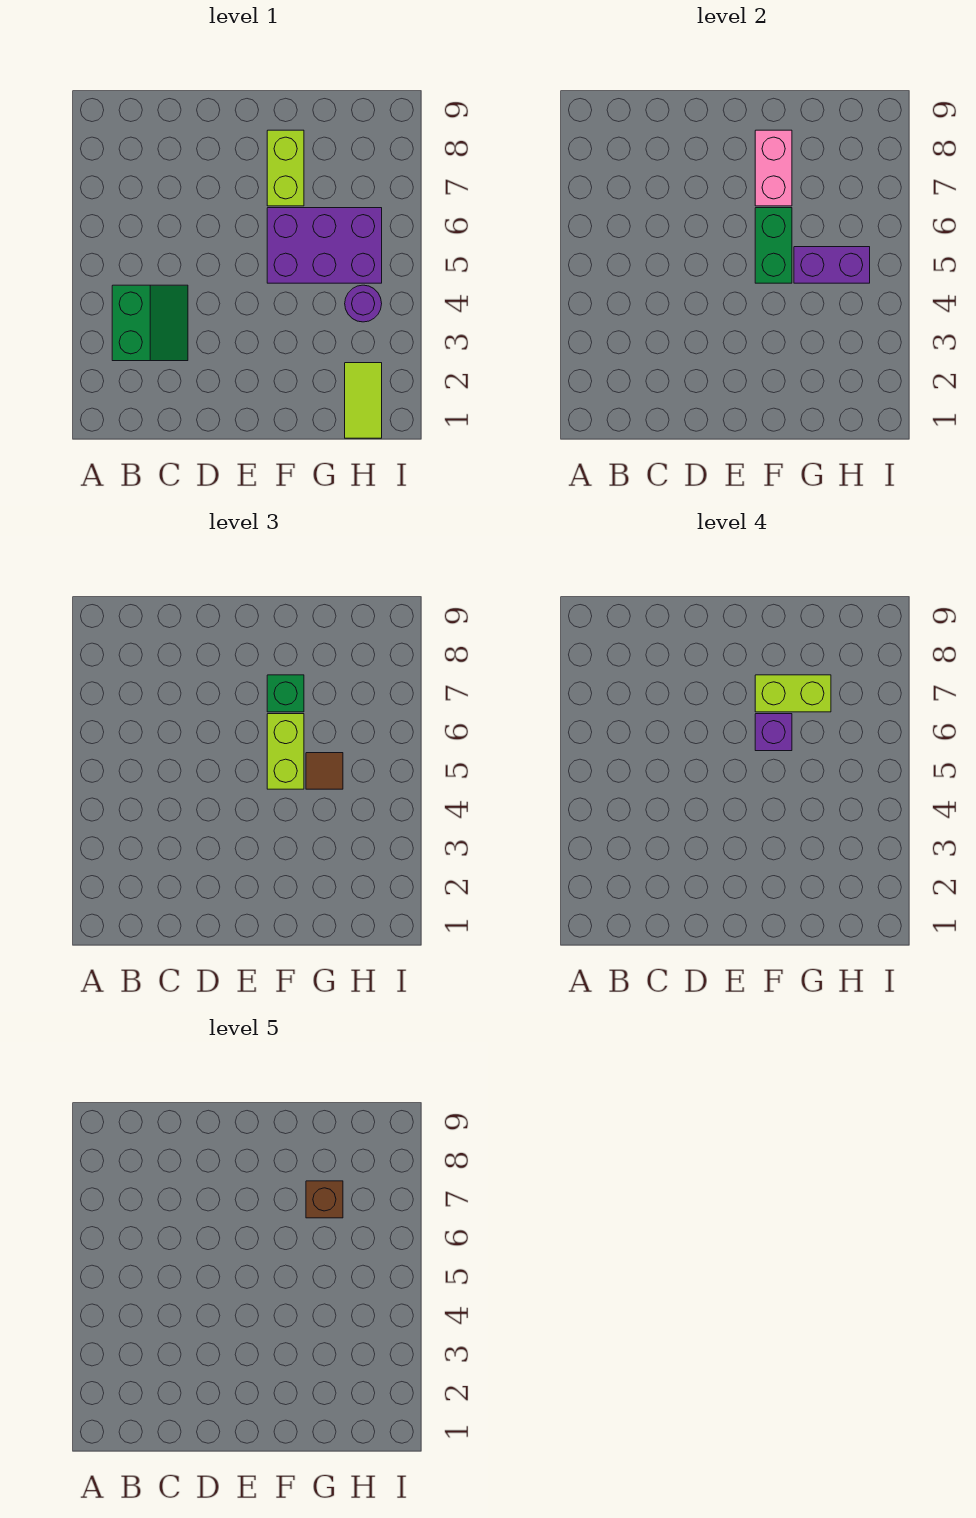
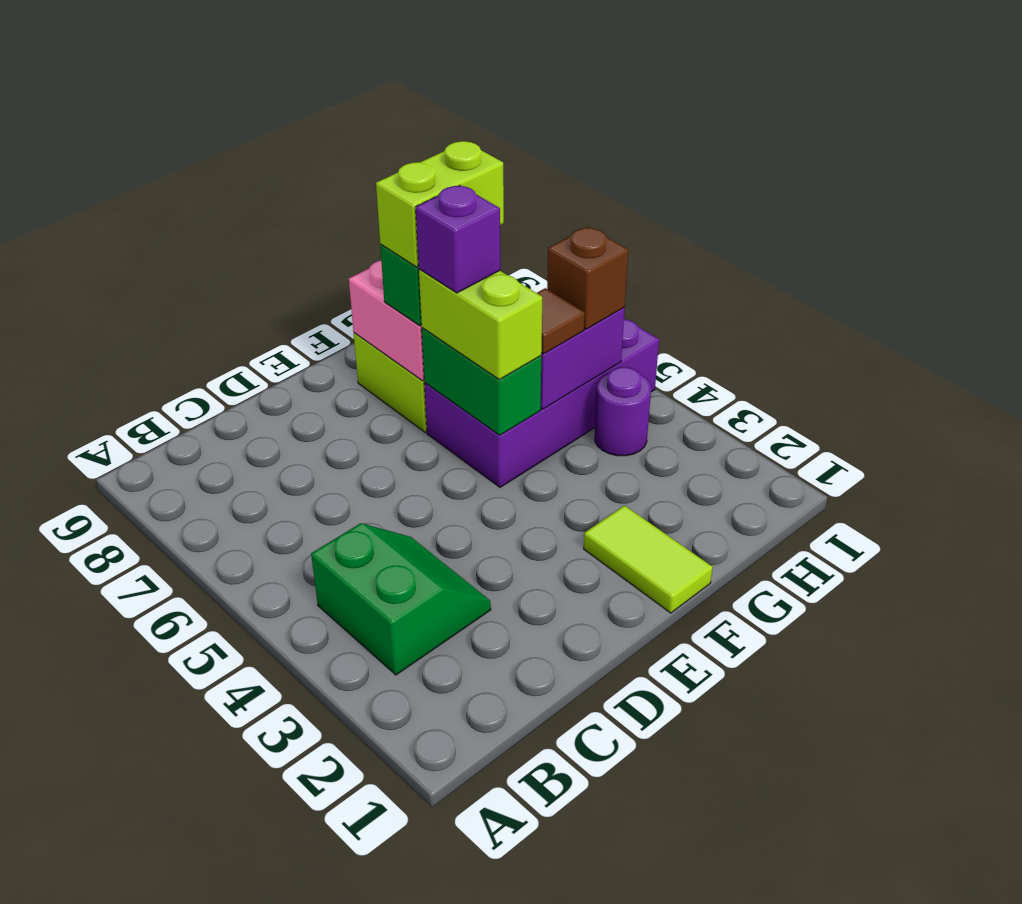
purple brick F5:H6 level 1 -> purple brick F5:I6 level 1
brown brick G7 level 5 -> brown brick H5 level 3
lime tile H1:H2 level 1 -> lime tile F1:F2 level 1

